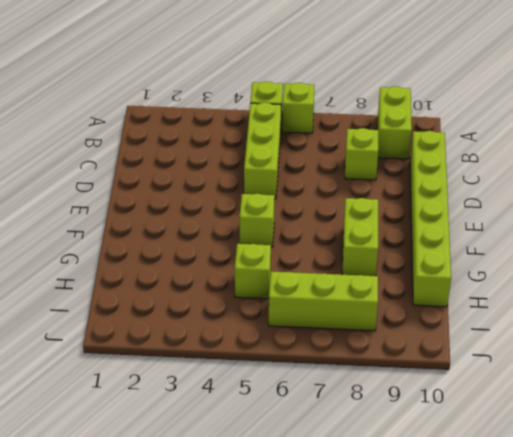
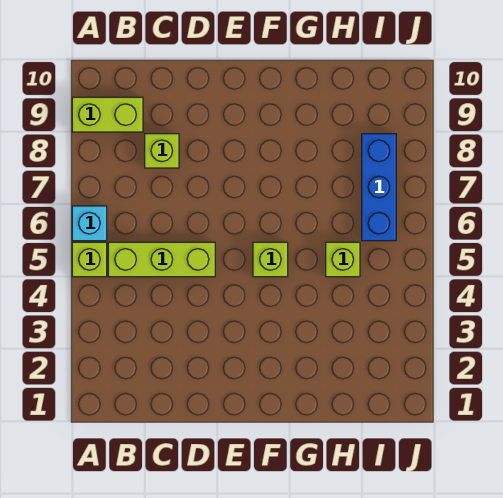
lime brick A6 level 1 -> cyan brick A6 level 1
lime brick C10:H10 level 1 -> none
lime brick F8:G8 level 1 -> none
lime brick I6:I8 level 1 -> blue brick I6:I8 level 1

